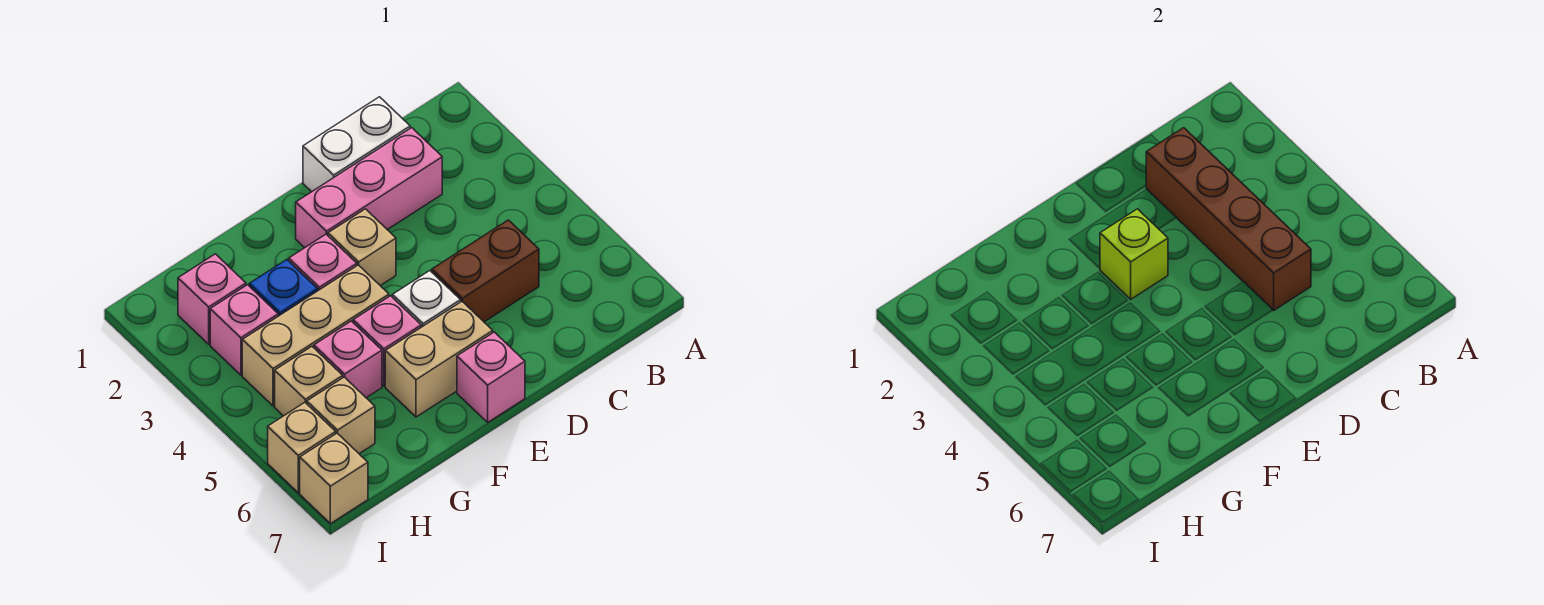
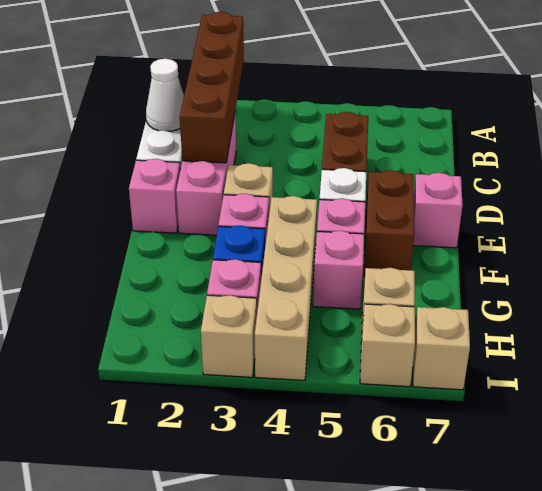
none -> white cone C1 level 2
brown brick C2:C5 level 2 -> brown brick A2:D2 level 2
lime brick E3 level 2 -> none
tan brick E6:F6 level 1 -> brown brick E6:F6 level 1
tan brick F4:H4 level 1 -> tan brick F4:I4 level 1
pink brick H2 level 1 -> pink brick E1 level 1
tan brick H5 level 1 -> tan brick I3 level 1

